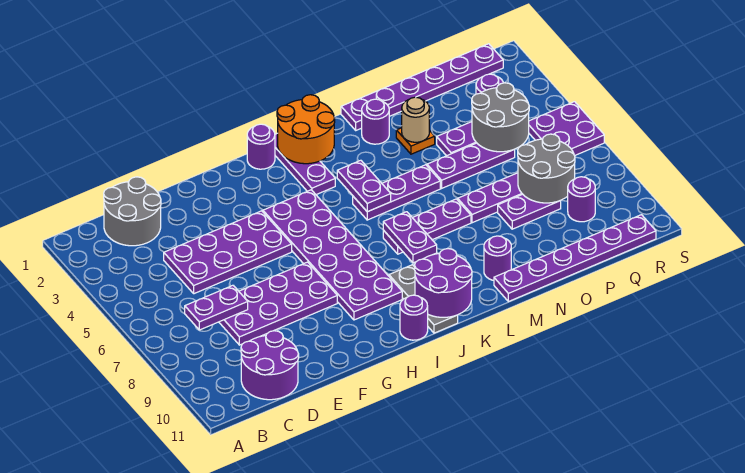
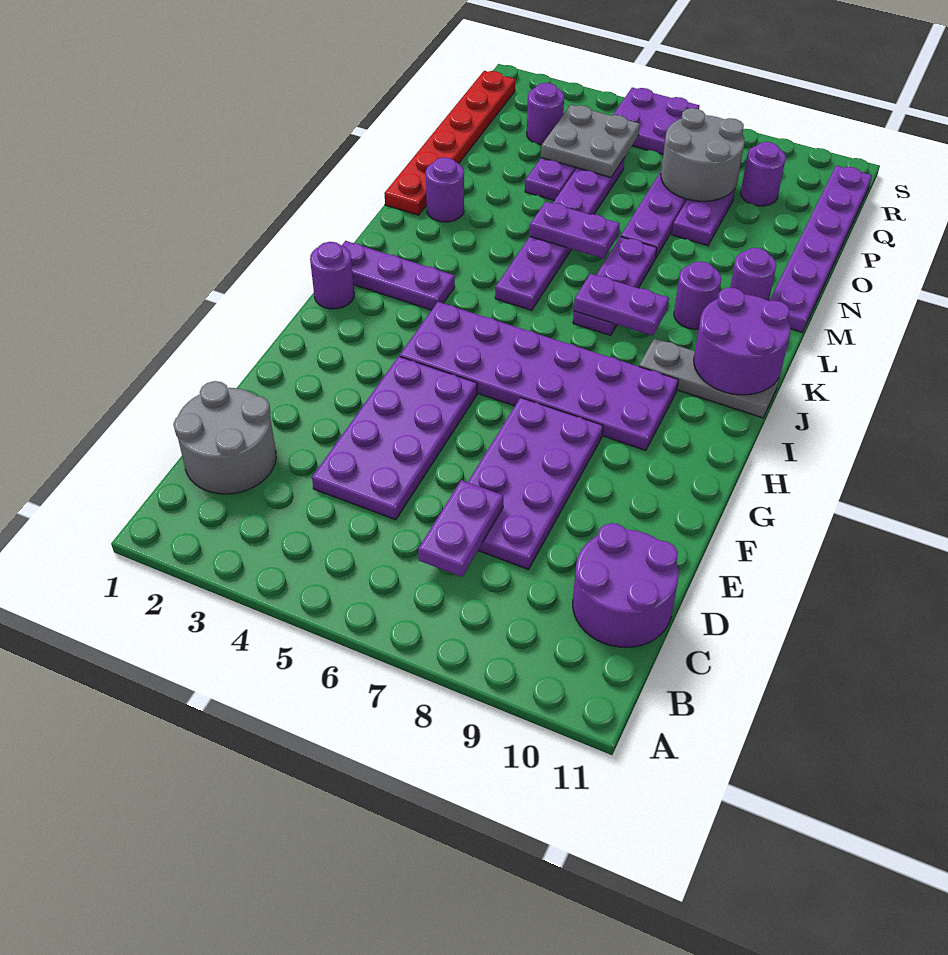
purple round brick I11 level 1 -> purple round brick L9 level 1
orange round brick J1:K2 level 2 -> none
purple plate K4:K5 level 2 -> purple plate M5:M6 level 2
purple plate M1:R1 level 1 -> red plate M1:R1 level 1
orange plate N3 level 1 -> none
tan round brick N3 level 2 -> none
grey round brick P4:Q5 level 2 -> grey plate P4:Q5 level 2

